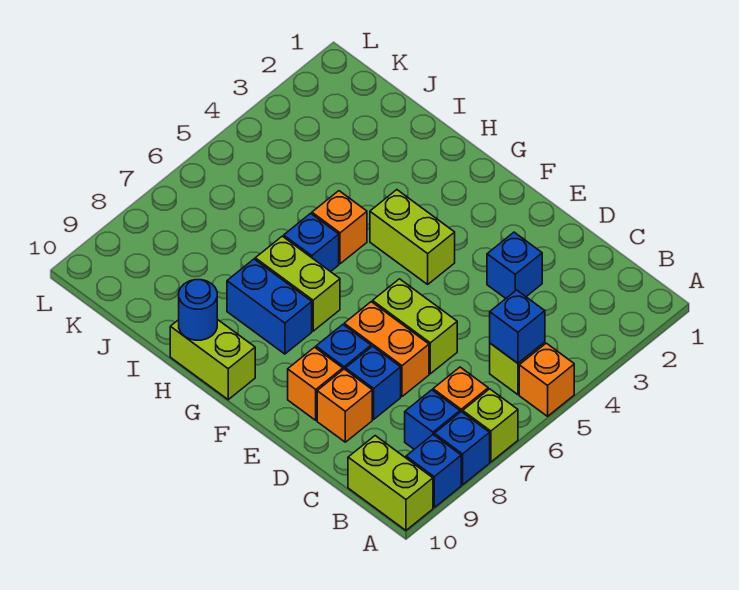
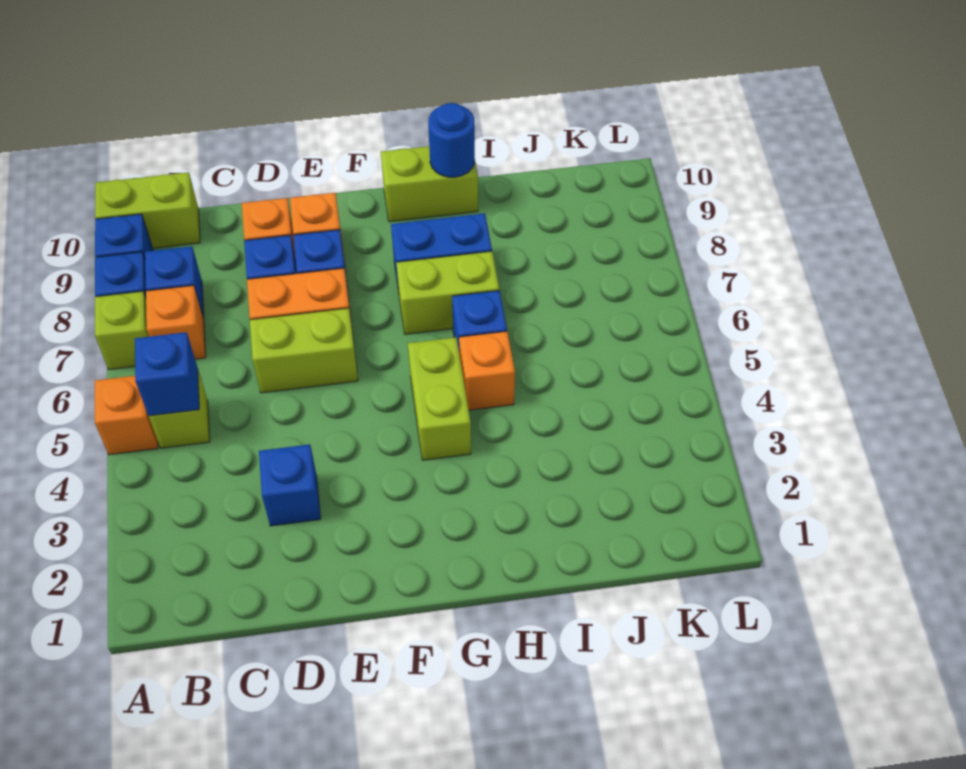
lime brick F4:G4 level 1 -> lime brick G4:G5 level 1

